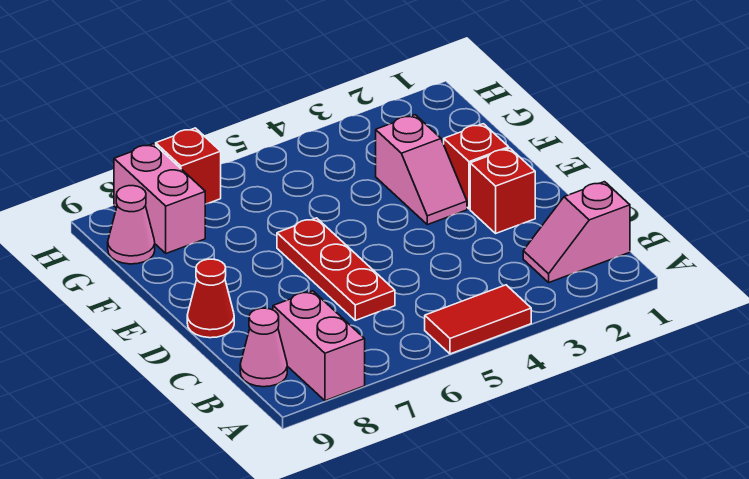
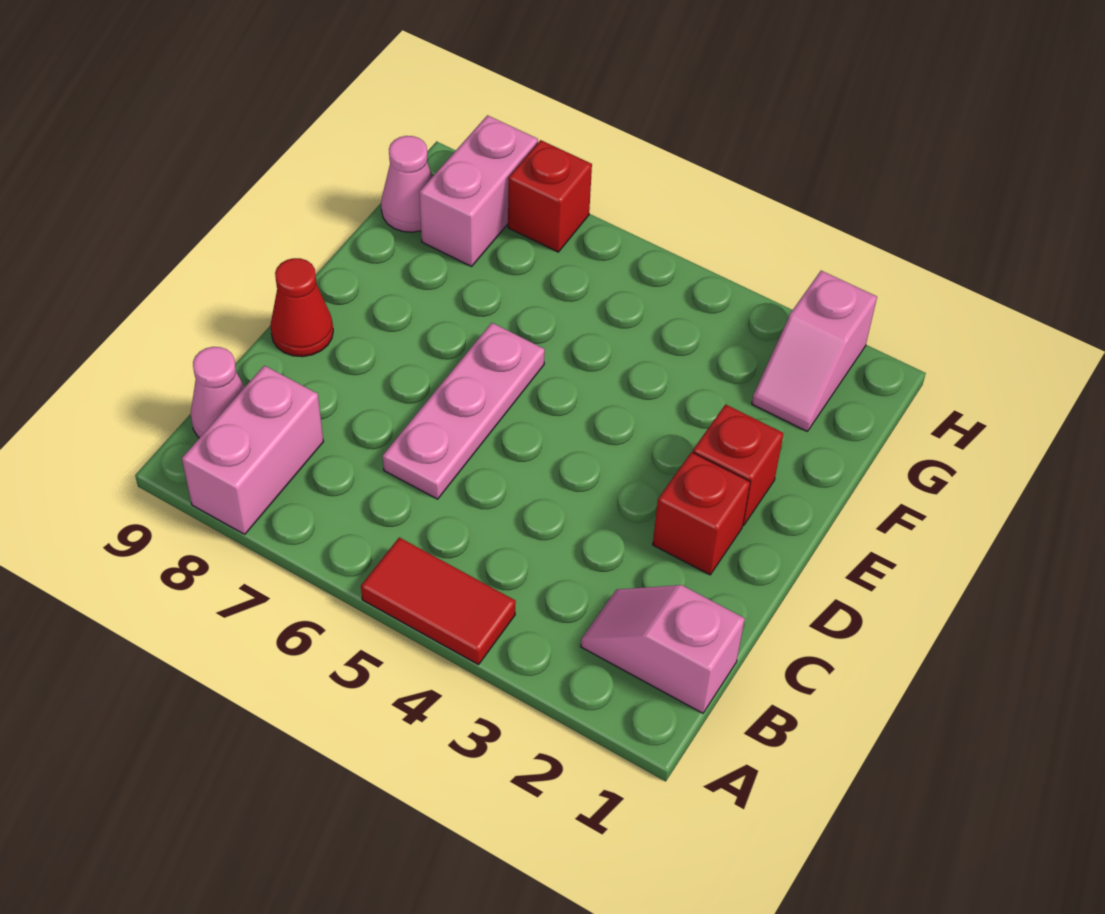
red plate C6:E6 level 1 -> pink plate C6:E6 level 1
pink slope E3:F3 level 1 top F -> pink slope G2:H2 level 1 top H

